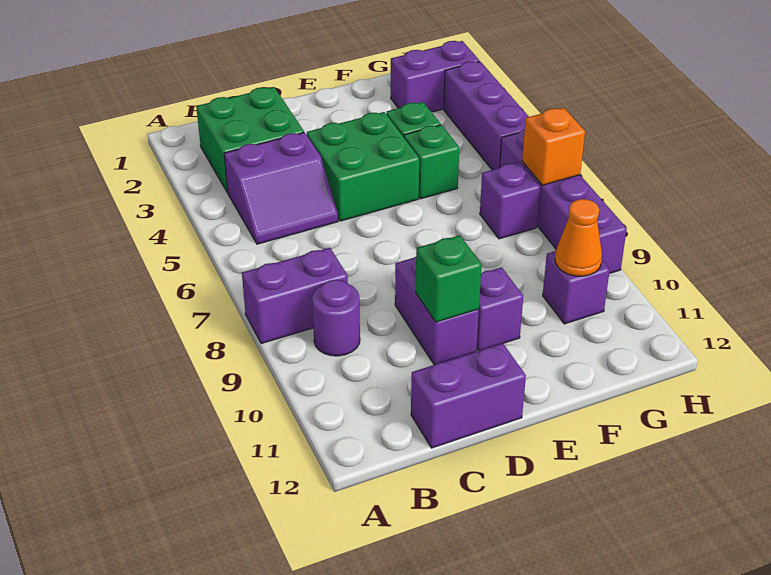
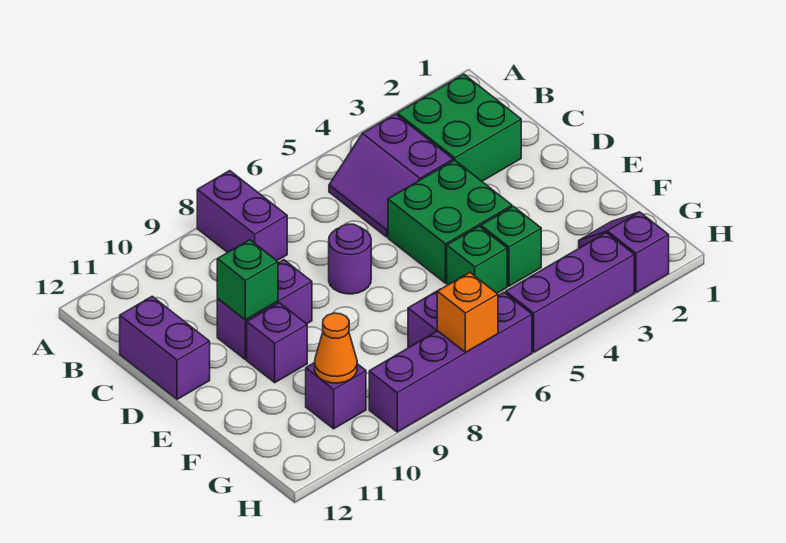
purple round brick B9 level 1 -> purple round brick D7 level 1
purple brick G2:H2 level 1 -> purple slope G2:H2 level 1 top H

